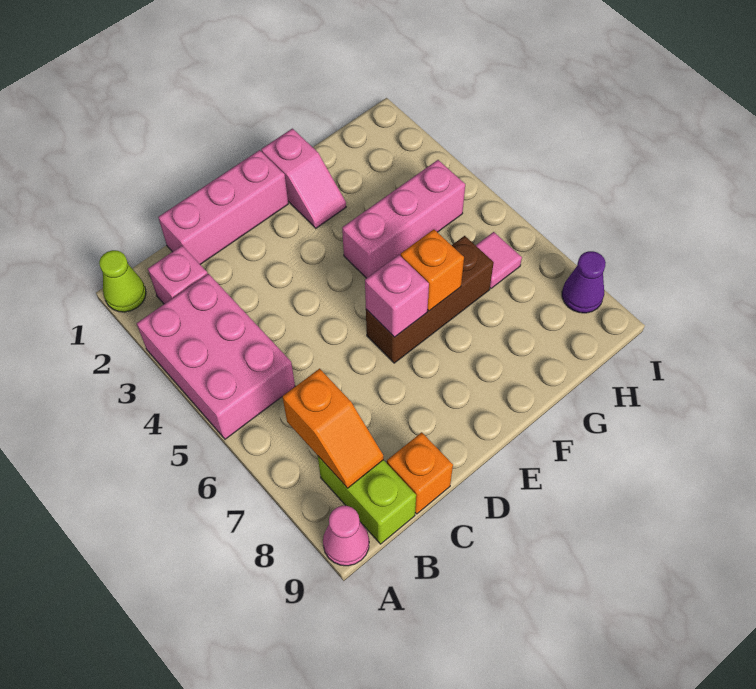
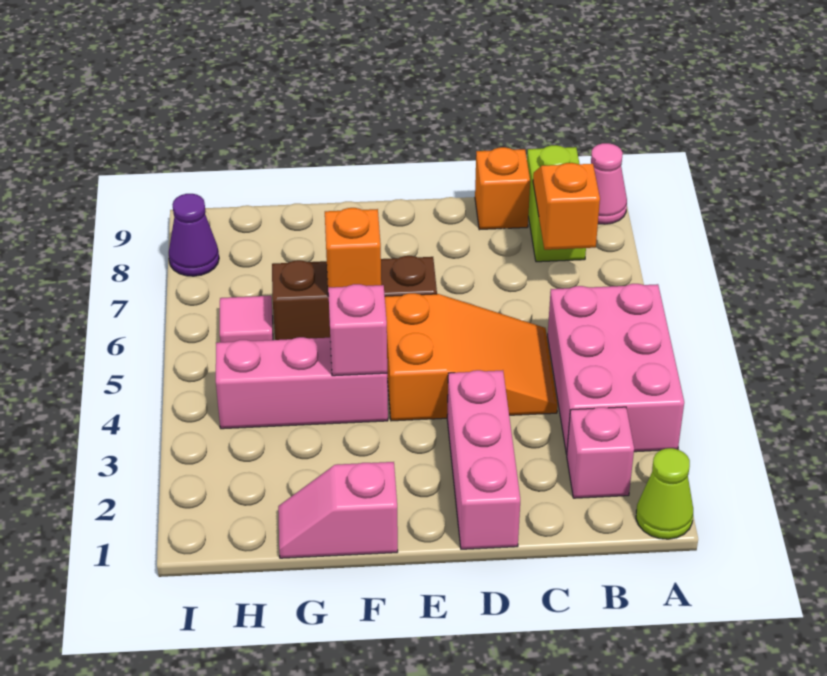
pink brick C1:E1 level 1 -> pink brick D1:D3 level 1
none -> orange slope C4:E5 level 1 top E
pink brick E6 level 2 -> pink brick F4 level 2
pink slope F1:F2 level 1 top 1 -> pink slope F1:G1 level 1 top F

